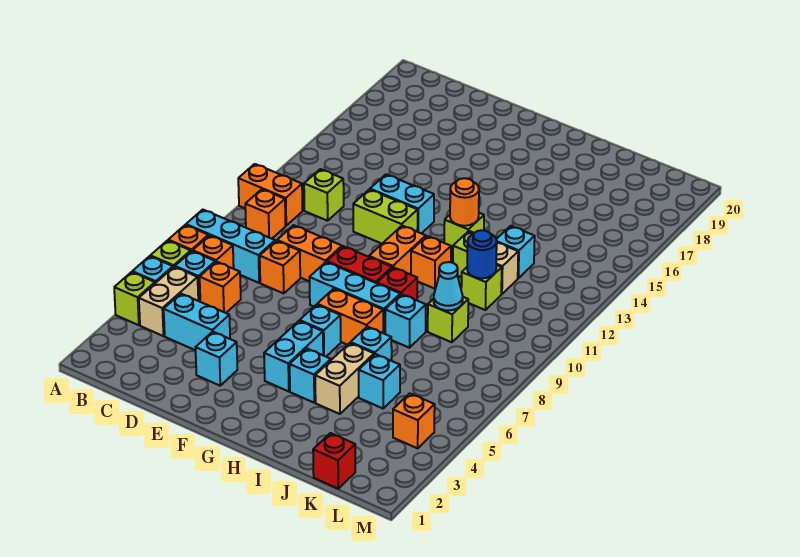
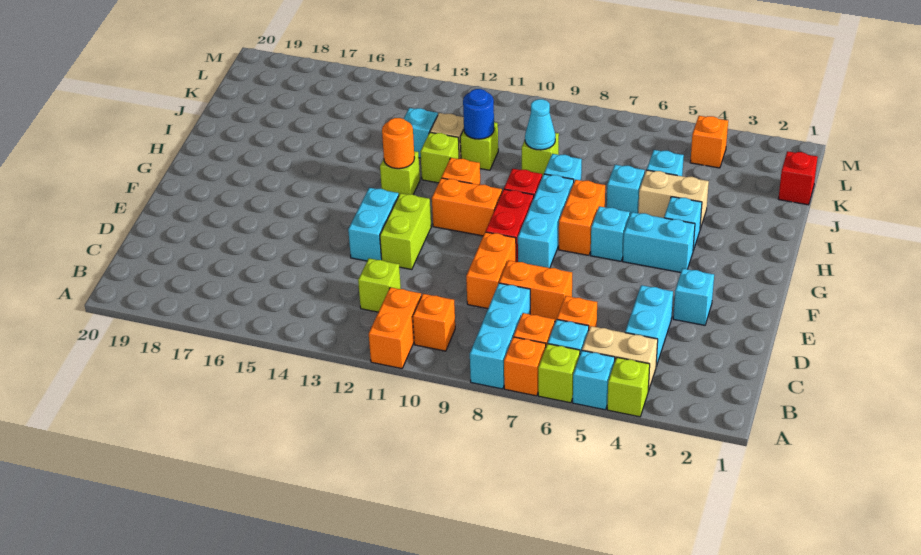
orange brick D8 level 1 -> orange brick D7:D8 level 1

